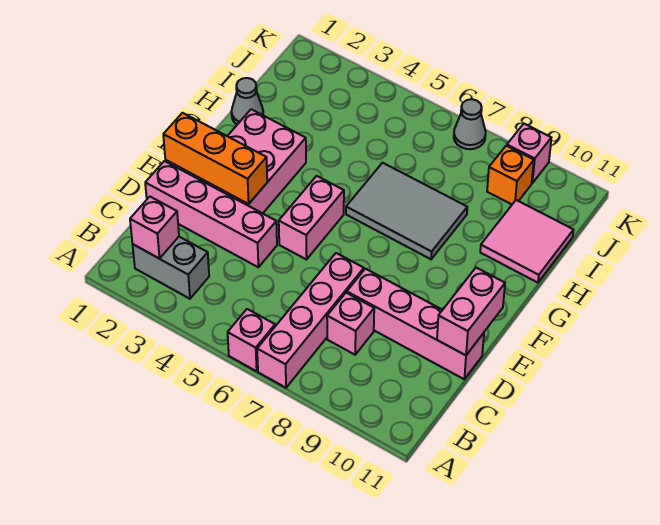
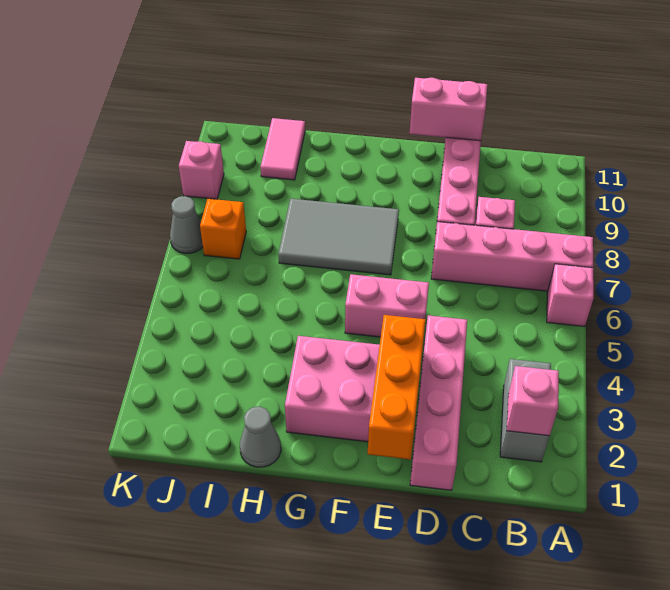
grey tile G6:H8 level 1 -> grey tile F7:H8 level 1
pink tile H10:I11 level 1 -> pink tile I10:I11 level 1
orange brick J9 level 1 -> orange brick J7 level 1

